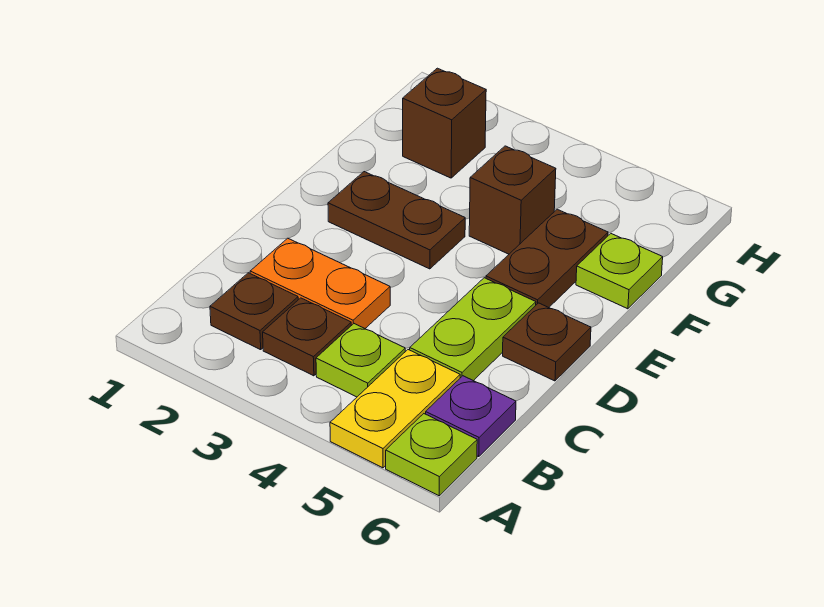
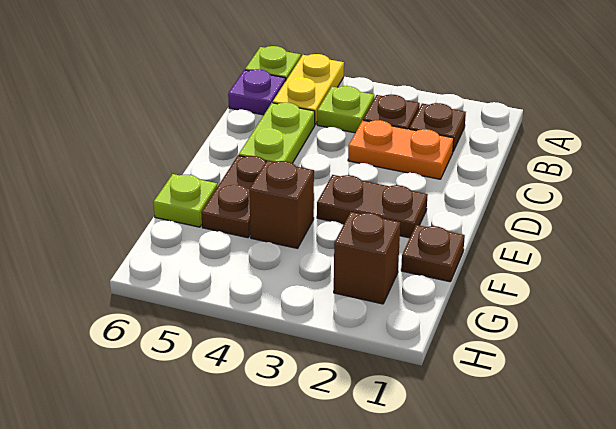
brown plate D6 level 1 -> brown plate F1 level 1

